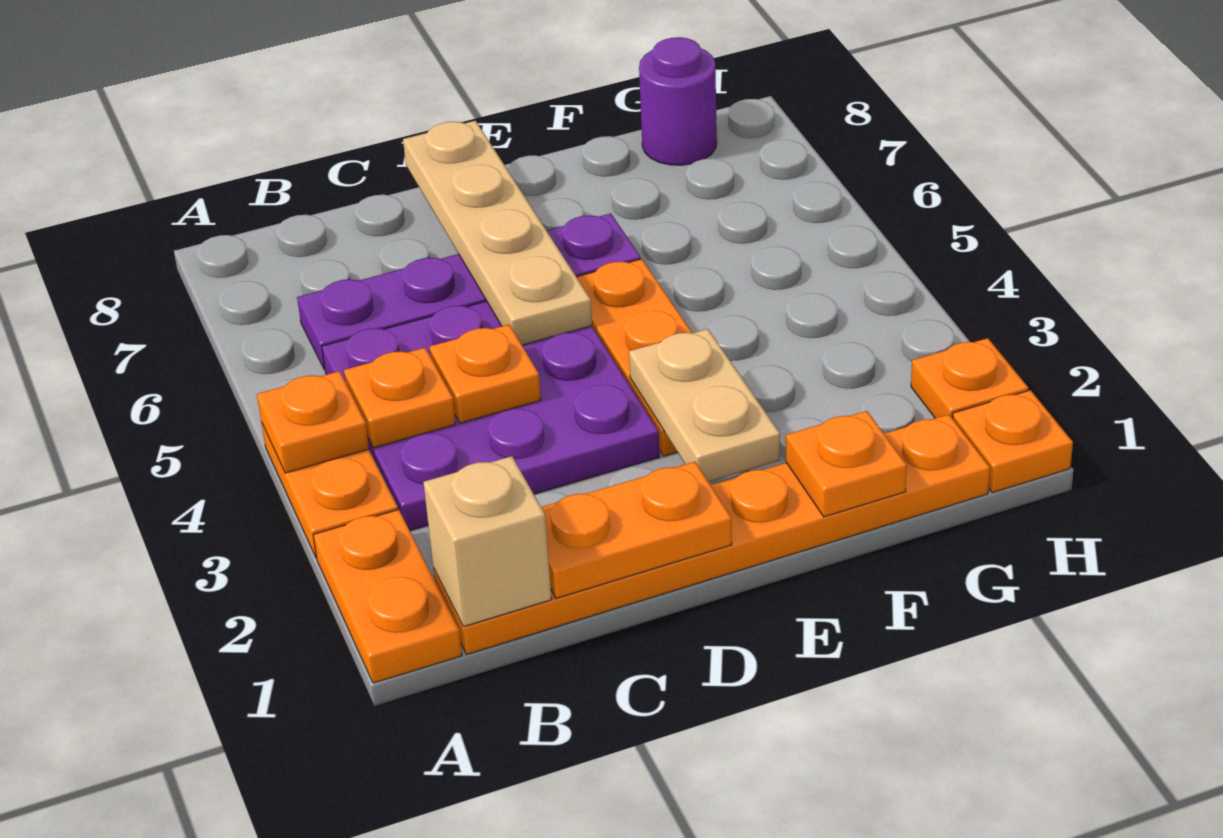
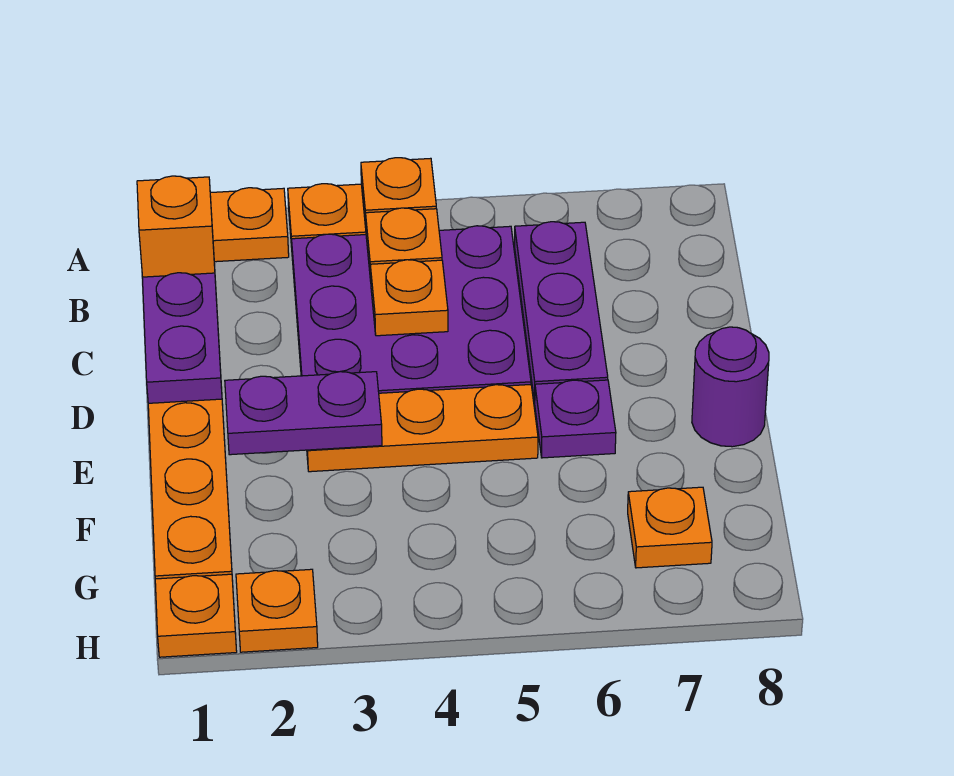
tan brick B1 level 2 -> orange brick B1 level 2
orange plate C1:D1 level 2 -> purple plate C1:D1 level 2
tan plate D5:D8 level 2 -> none
tan plate E2:E3 level 2 -> purple plate E2:E3 level 2
orange plate F1 level 2 -> orange plate G7 level 1
purple round brick G8 level 1 -> purple round brick E8 level 1

